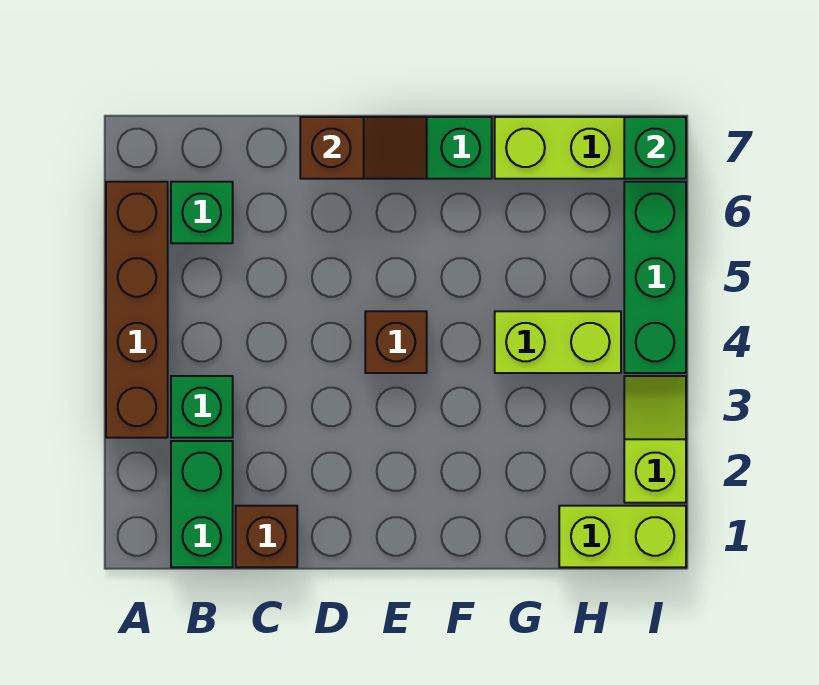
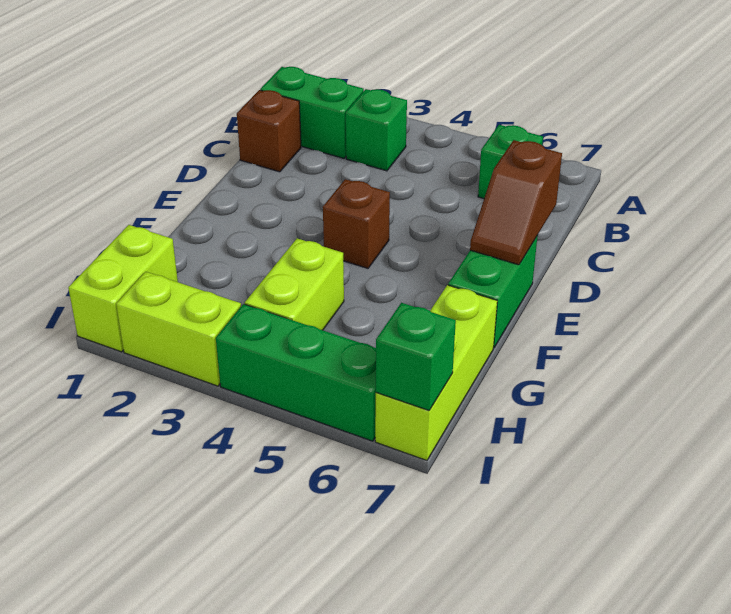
brown brick A3:A6 level 1 -> none
lime slope I2:I3 level 1 top 2 -> lime brick I2:I3 level 1

